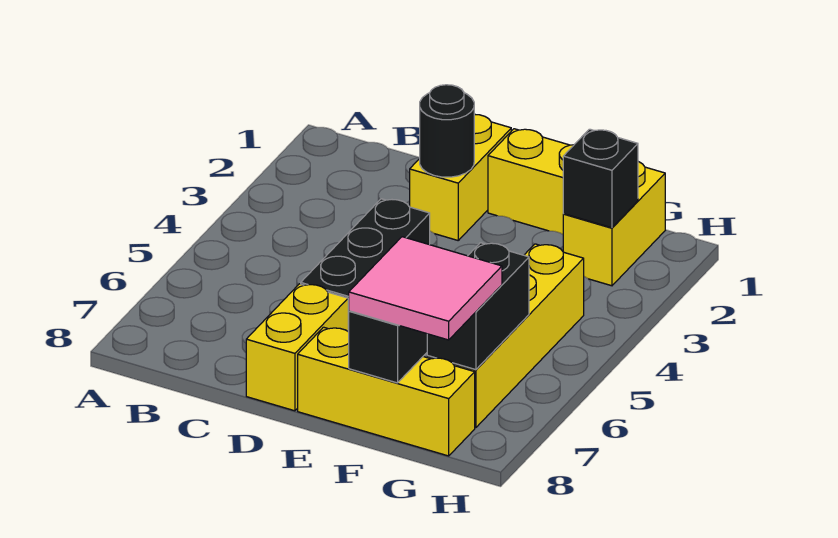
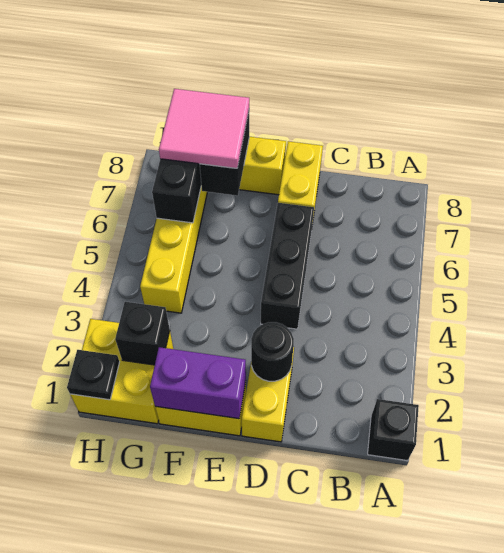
none -> black brick A1 level 1
none -> purple brick E1:F1 level 2
yellow brick G1:G2 level 1 -> yellow brick G1:H2 level 1
none -> black plate H1 level 2

